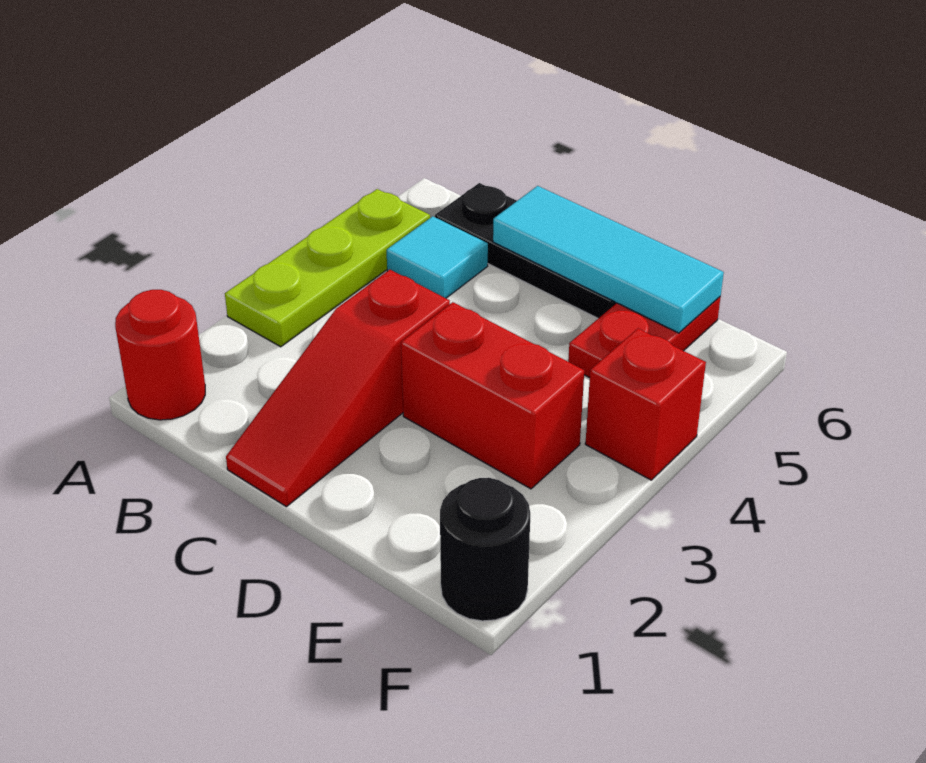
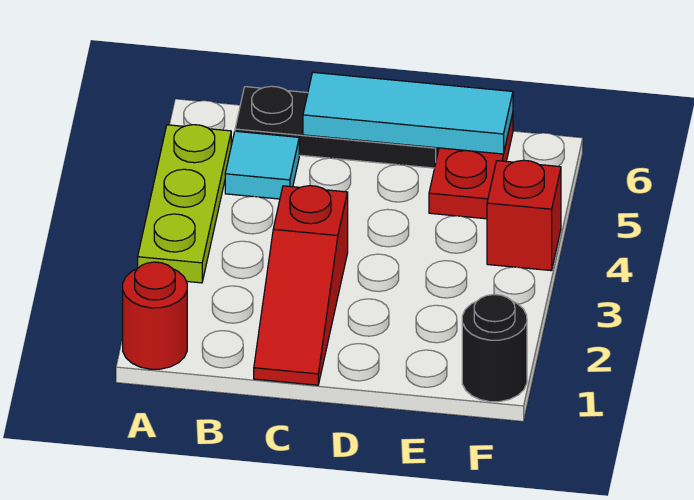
red brick D3:E3 level 1 -> none

